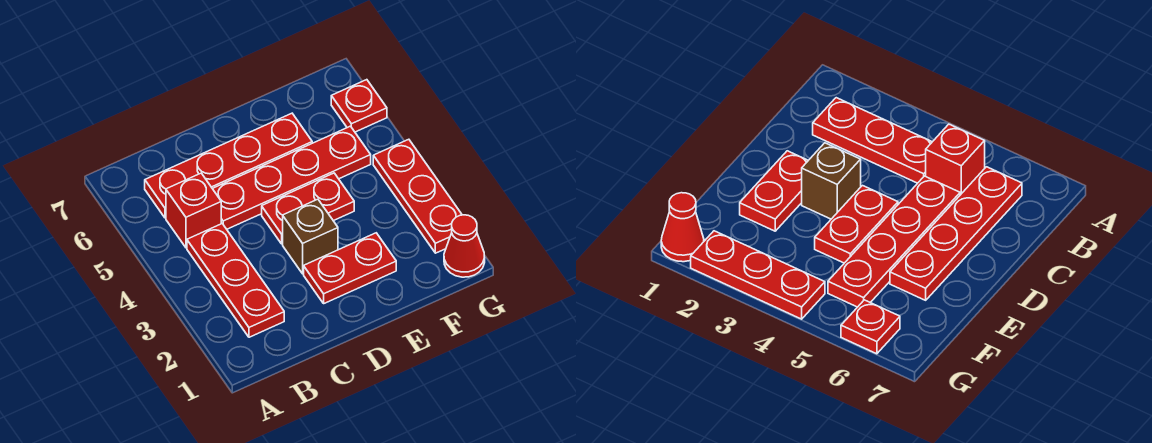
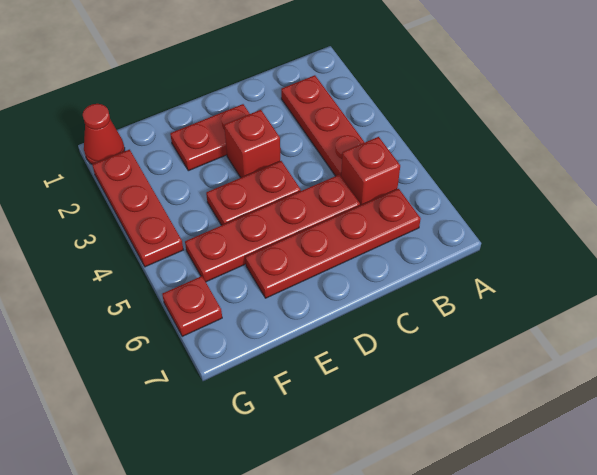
brown brick D3 level 1 -> red brick D3 level 1

